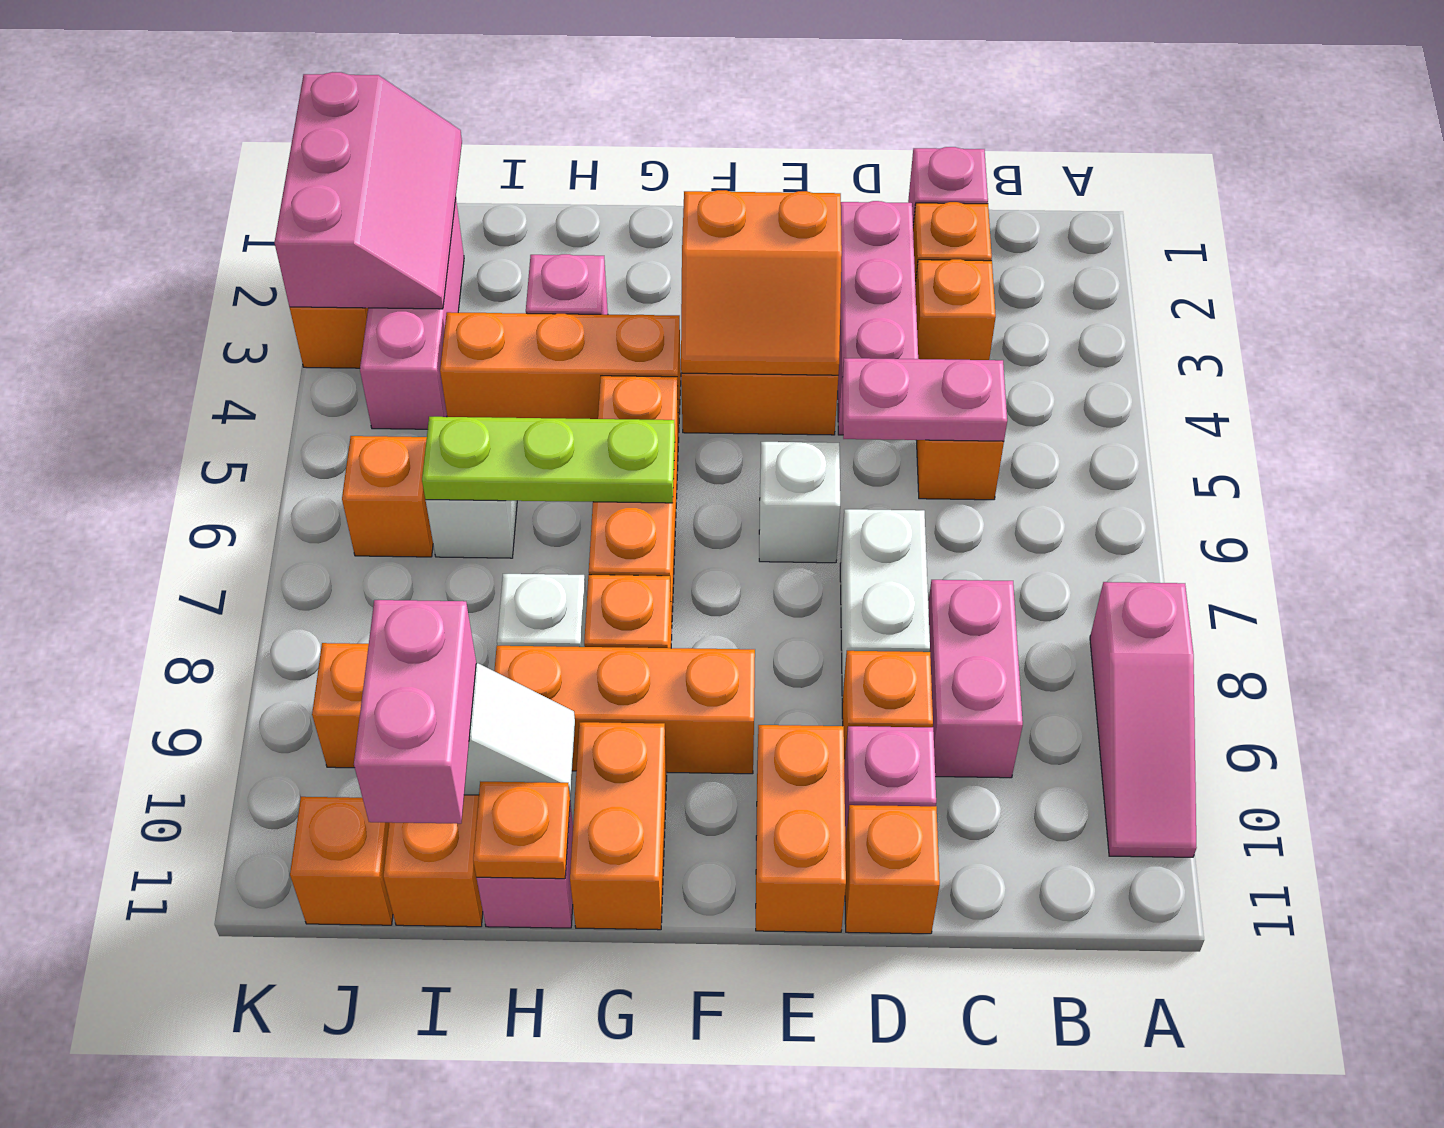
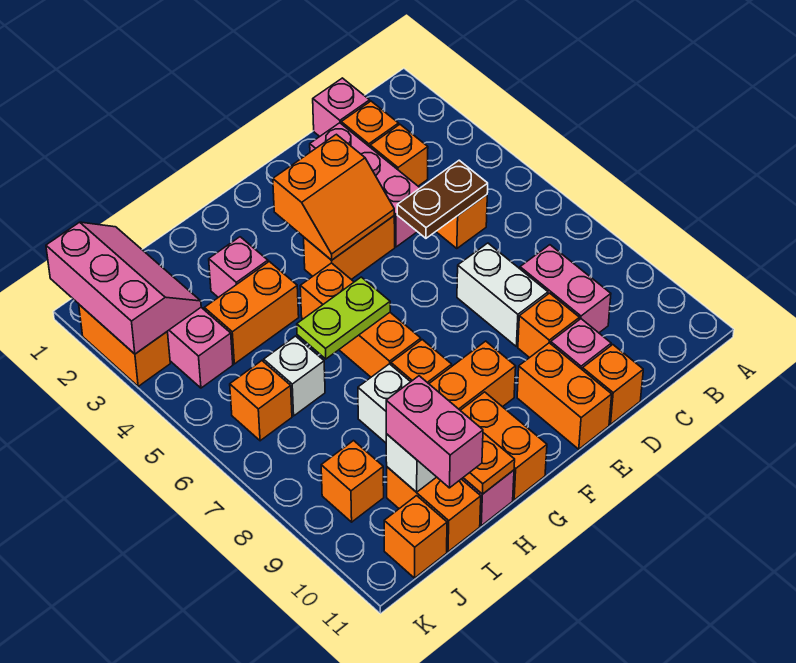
pink slope A8:A10 level 1 top 8 -> none
pink plate C5:D5 level 2 -> brown plate C5:D5 level 2
white brick E6 level 1 -> none
orange brick G4:I4 level 1 -> orange brick H4:I4 level 1
lime plate G6:I6 level 2 -> lime plate G6:H6 level 2

